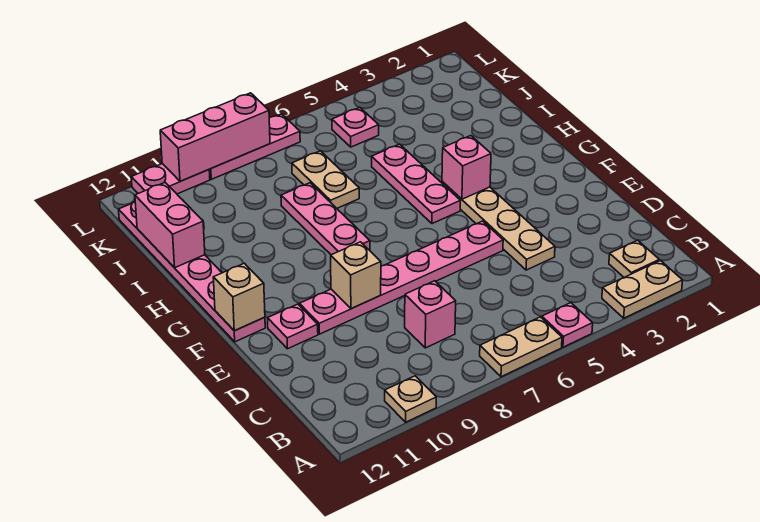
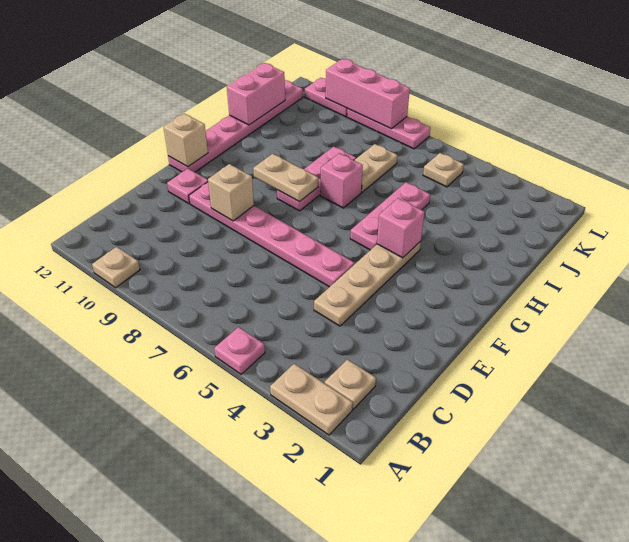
tan plate A6:A7 level 1 -> tan plate G8:G9 level 2
pink brick C8 level 1 -> pink brick H7 level 1
pink plate K5 level 1 -> tan plate K5 level 1

